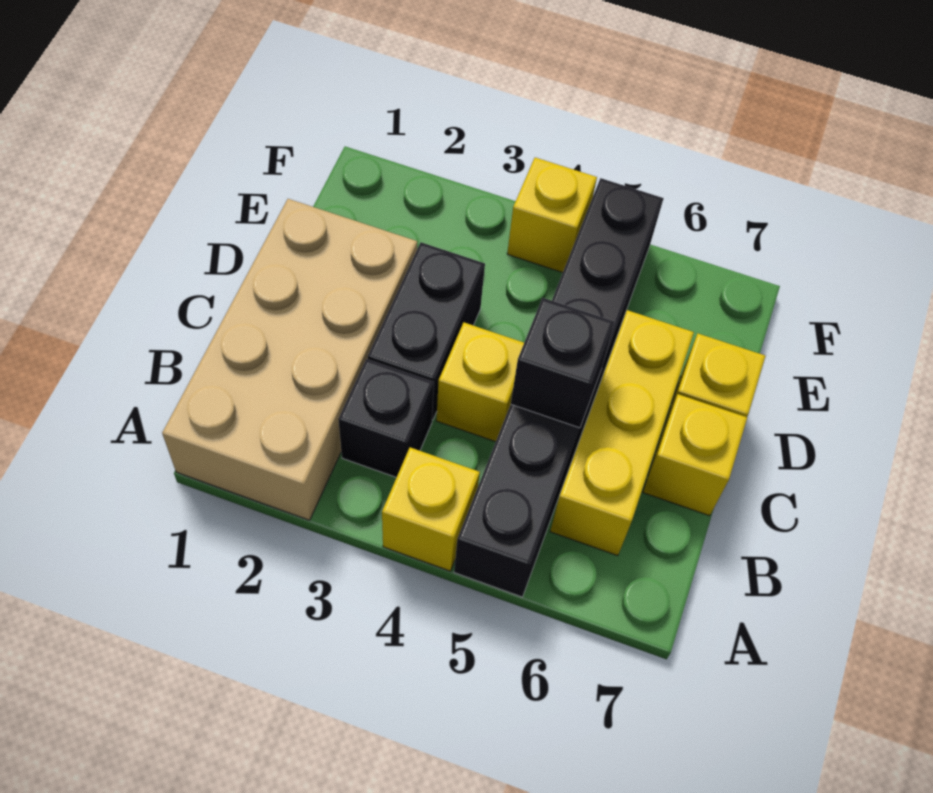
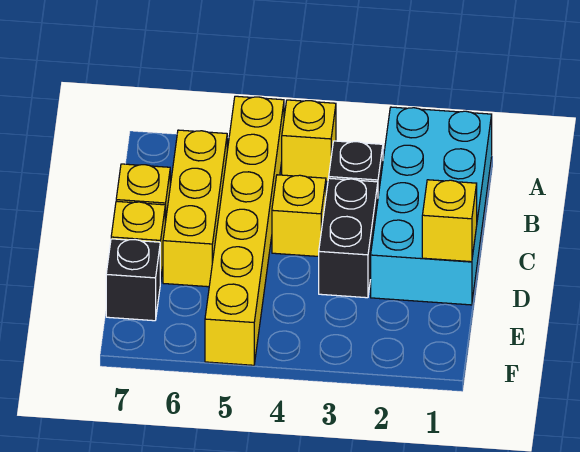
tan brick A1:D2 level 1 -> cyan brick A1:D2 level 1
black brick A5:F5 level 1 -> yellow brick A5:F5 level 1
black brick C5 level 2 -> black brick E7 level 1
yellow brick F4 level 1 -> yellow brick D1 level 2

